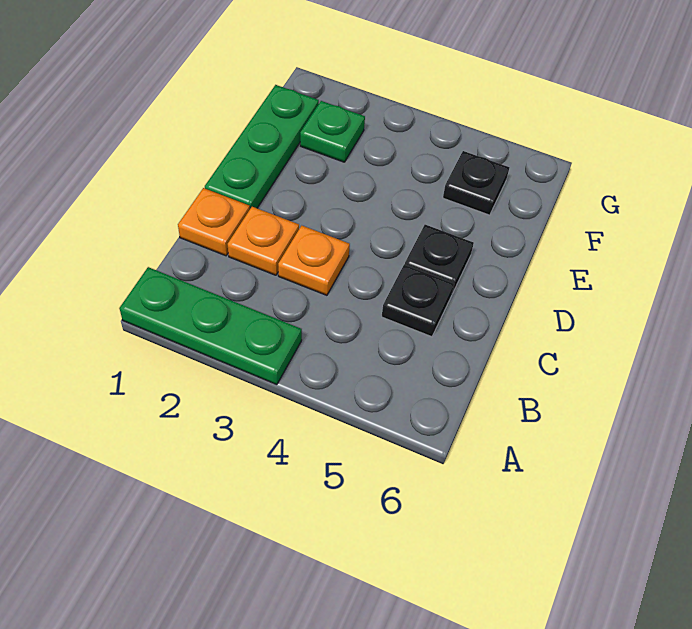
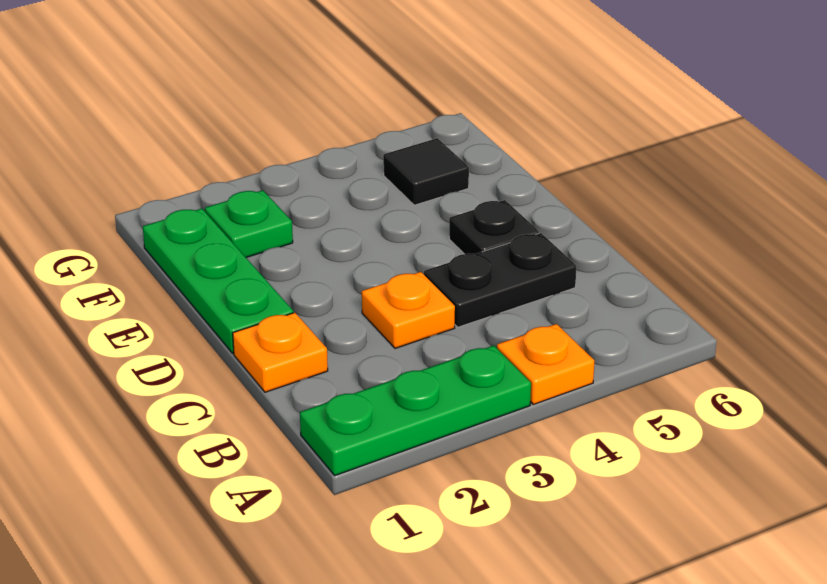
orange plate C2 level 1 -> orange plate A4 level 1
black plate C5 level 1 -> black plate C4:C5 level 1
black plate F5 level 1 -> black tile F5 level 1

